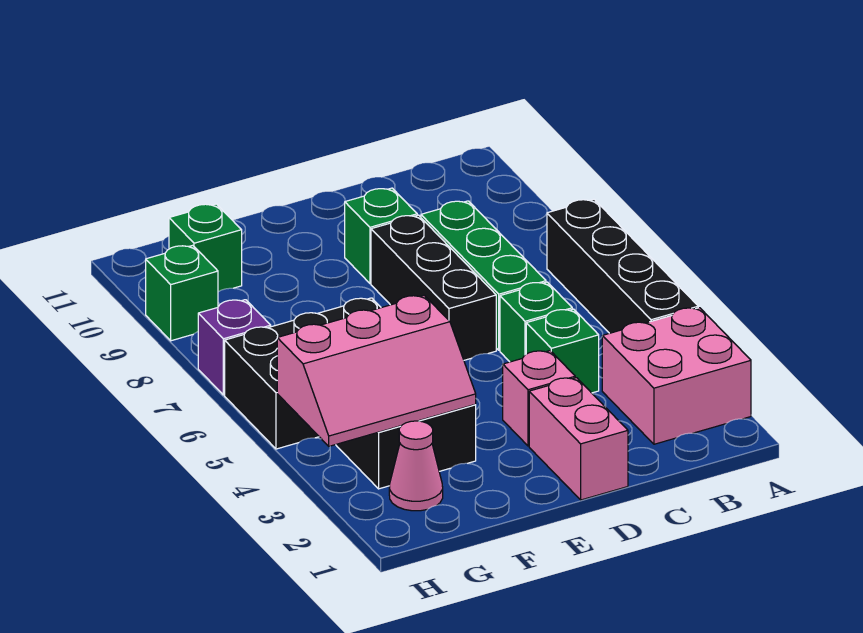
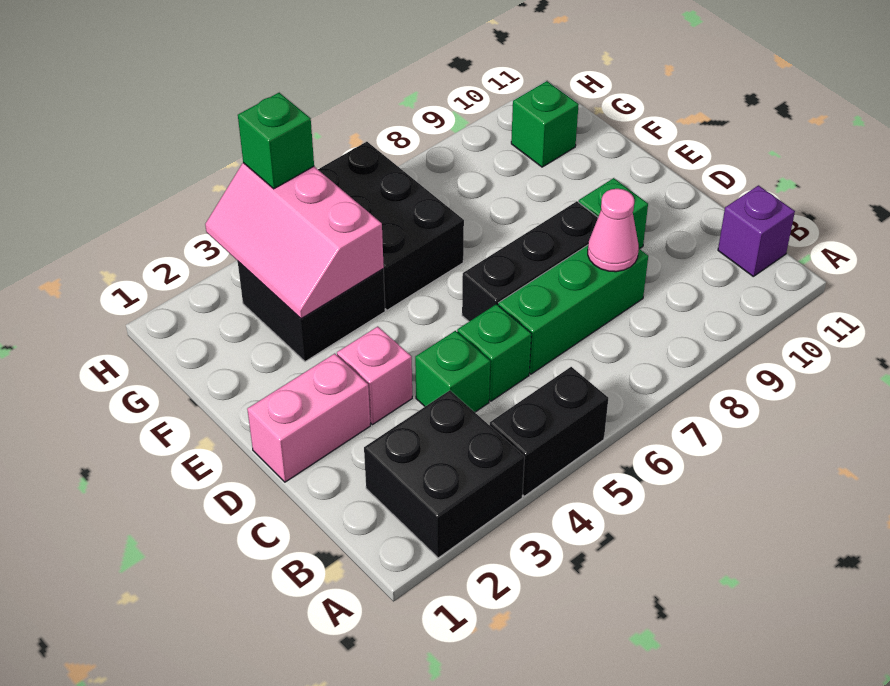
pink brick A2:B3 level 1 -> black brick A2:B3 level 1
black brick A4:A7 level 1 -> black brick A4:A5 level 1
pink cone G2 level 1 -> pink cone C8 level 2
purple brick H7 level 1 -> purple brick B11 level 1
green brick H9 level 1 -> green brick H4 level 3

